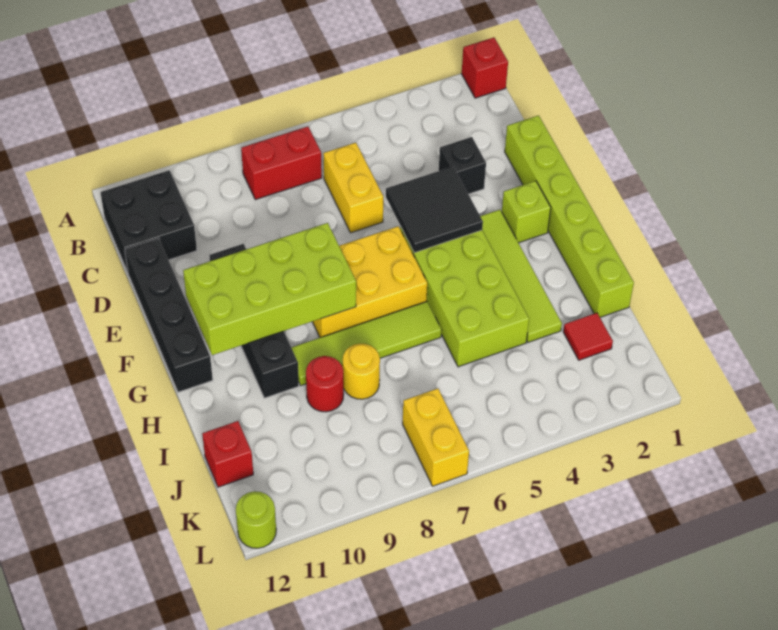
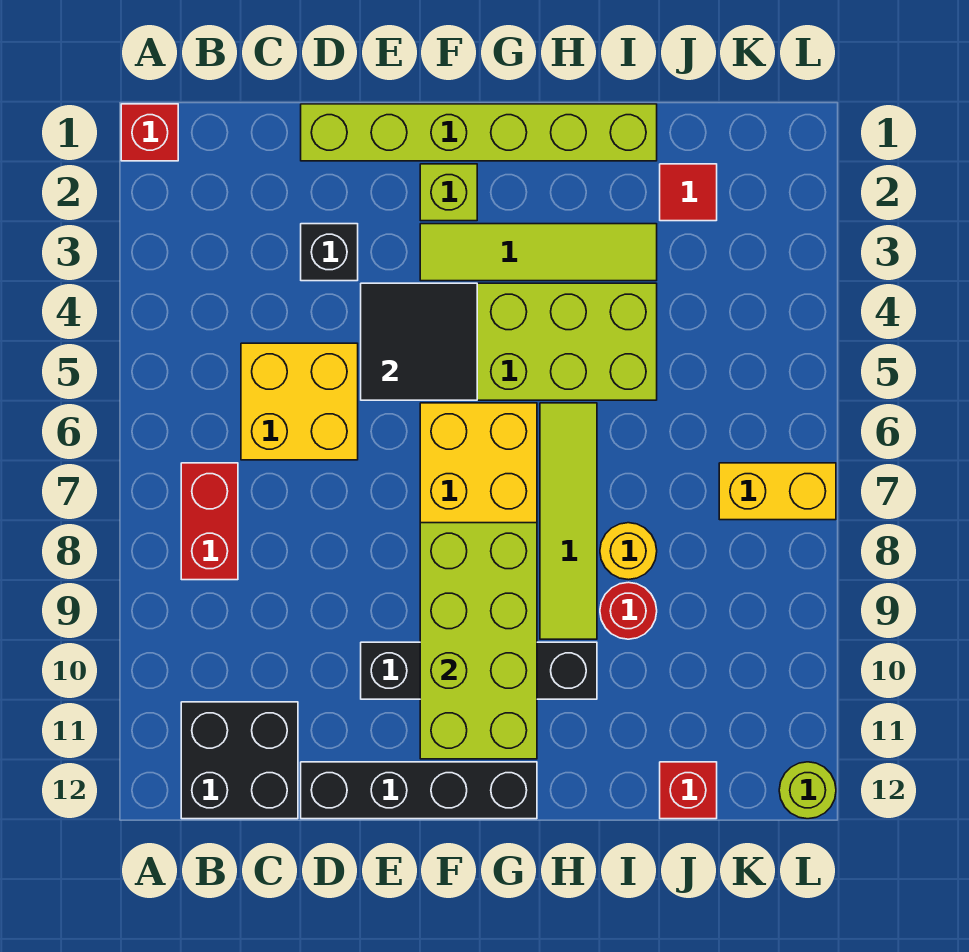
yellow brick C6:D6 level 1 -> yellow brick C5:D6 level 1

